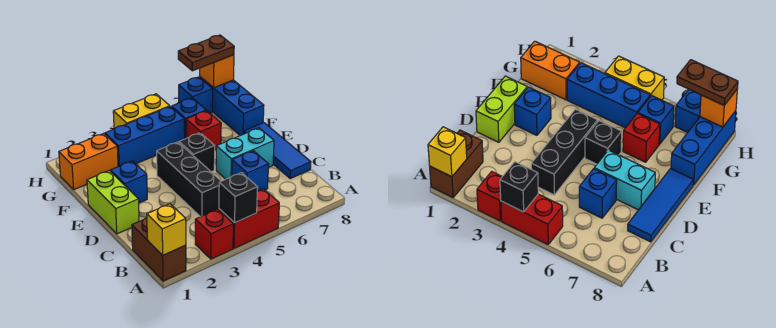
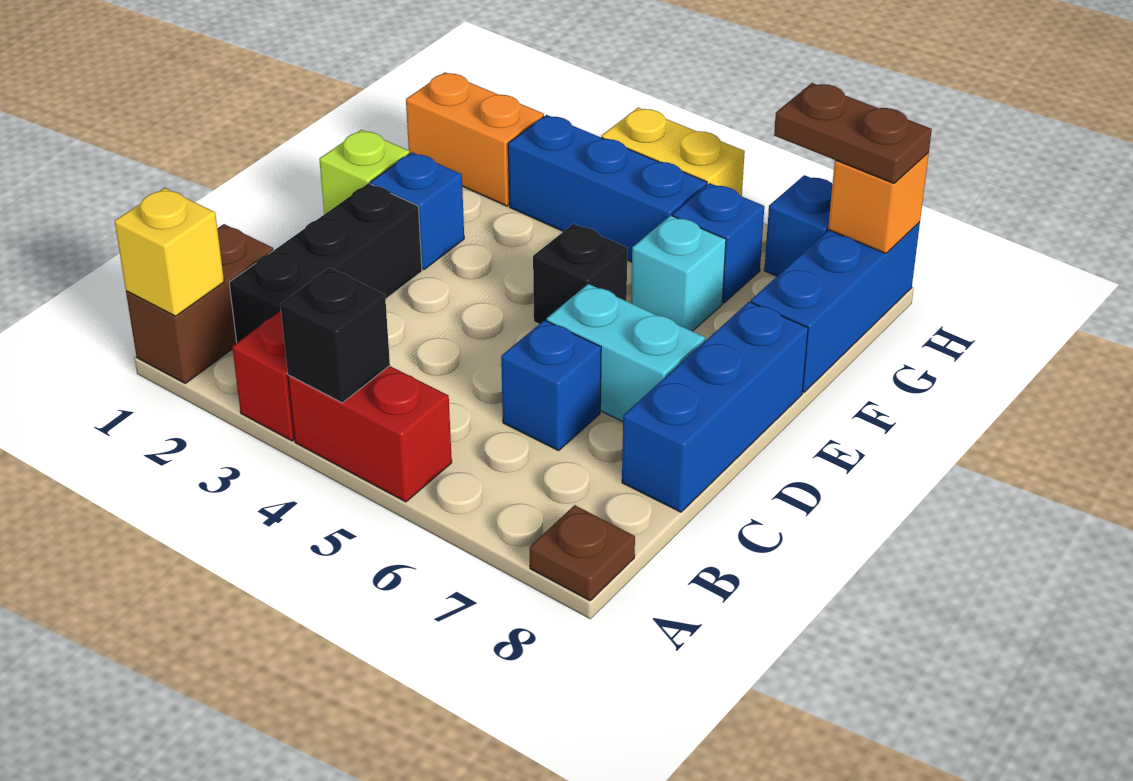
none -> brown plate A8 level 1
black brick C4:E4 level 1 -> black brick B2:D2 level 1
blue tile C8:E8 level 1 -> blue brick C8:E8 level 1
lime brick D1:E1 level 1 -> lime brick E1 level 1
red brick F6 level 1 -> cyan brick F6 level 1

